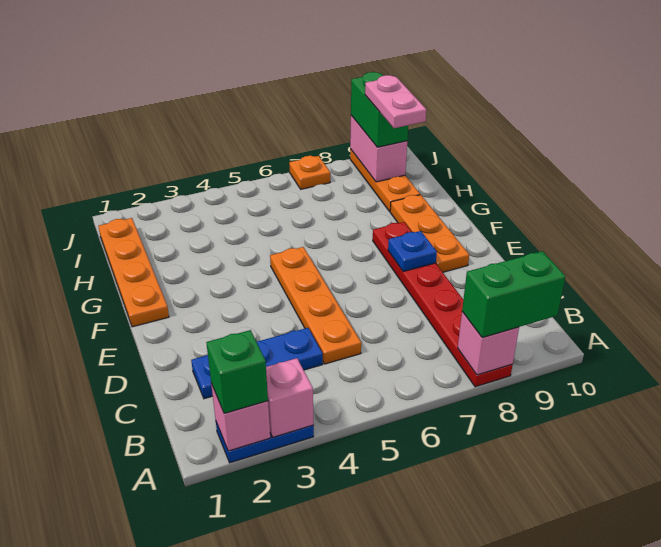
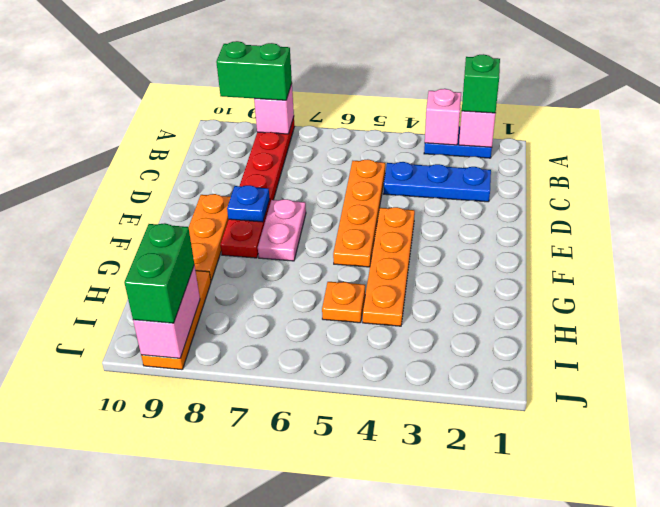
orange plate F1:I1 level 1 -> orange plate E4:H4 level 1
pink plate H9:I9 level 4 -> pink plate E7:F7 level 1
orange plate J7 level 1 -> orange plate H5 level 1

